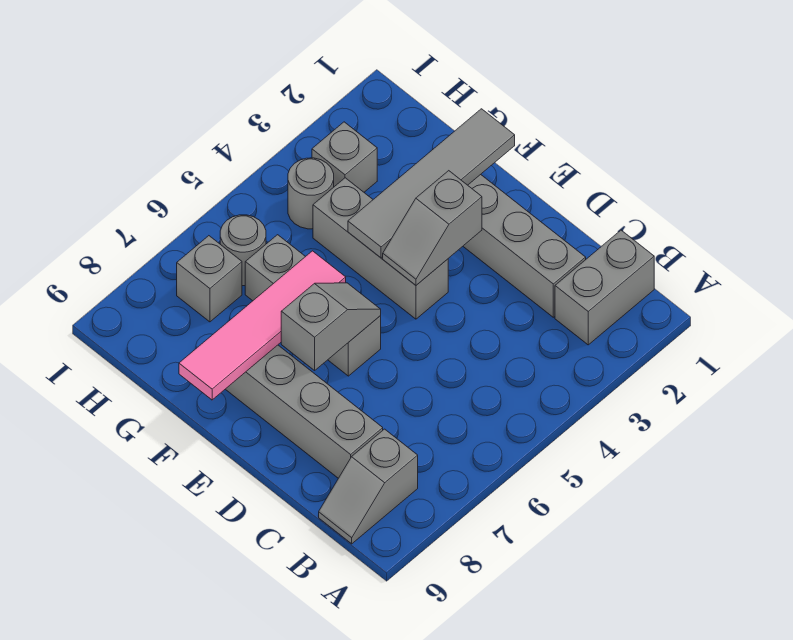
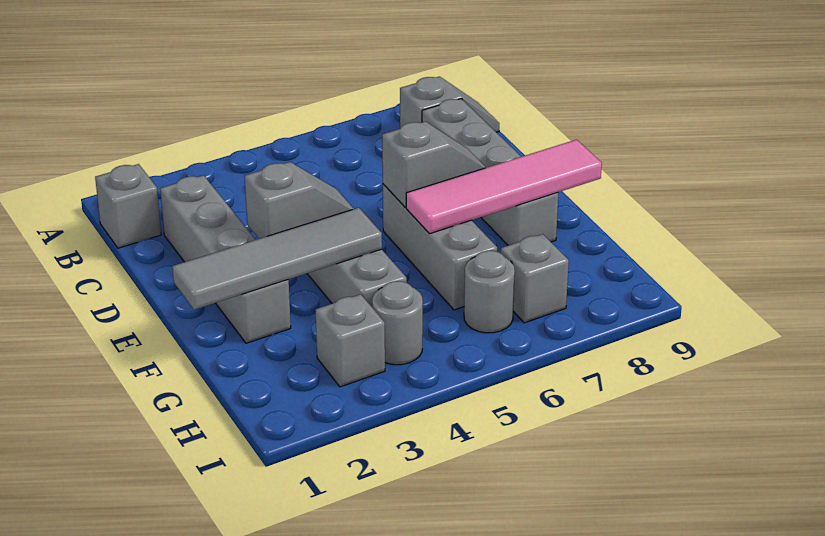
grey brick B1:B2 level 1 -> grey brick B1 level 1
grey slope E6:E7 level 2 top 7 -> grey slope E6:E7 level 2 top 6

